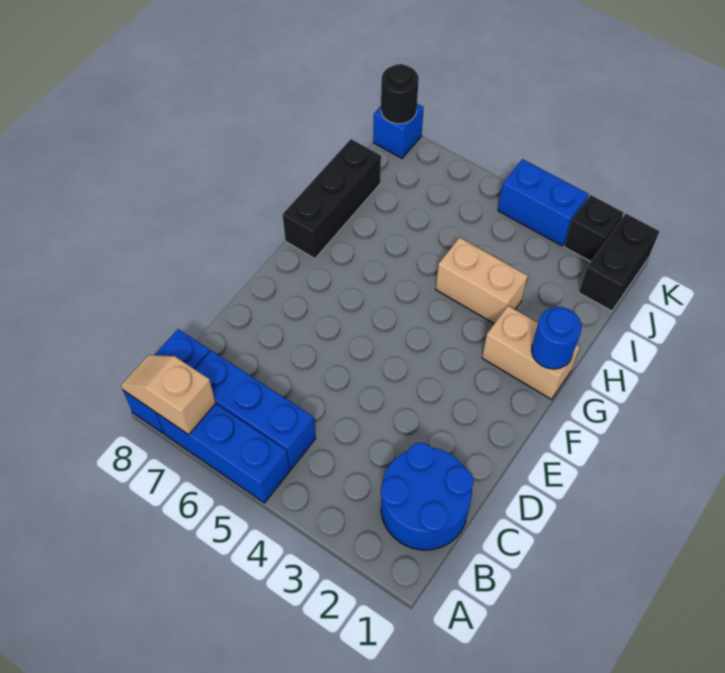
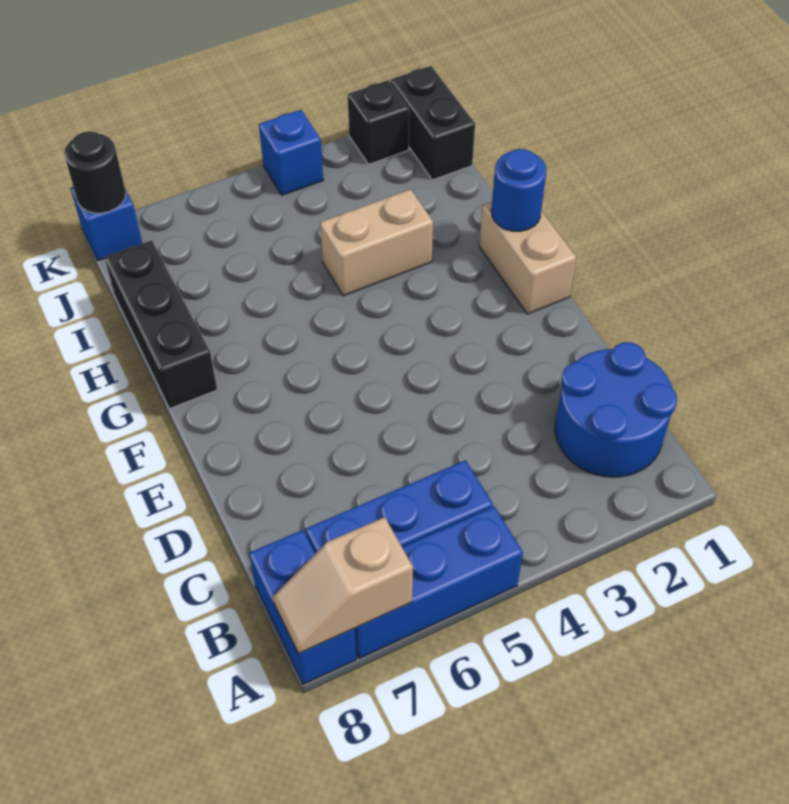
tan brick G1:G2 level 1 -> tan brick F1:G1 level 1
blue brick K3:K4 level 1 -> blue brick K4 level 1

